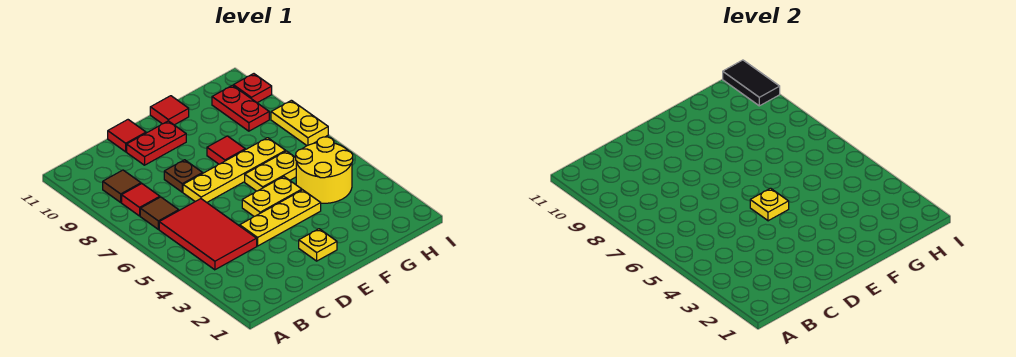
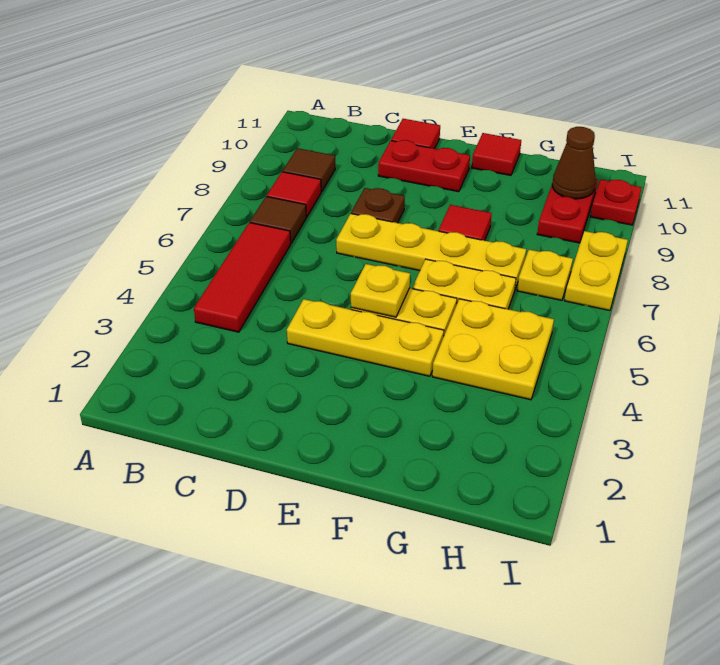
red tile B4:C6 level 1 -> red tile B4:B6 level 1
yellow plate E2 level 1 -> yellow plate H7 level 1
yellow round brick G4:H5 level 1 -> yellow plate G4:H5 level 1
none -> brown cone H10 level 2
black tile I10:I11 level 2 -> none

